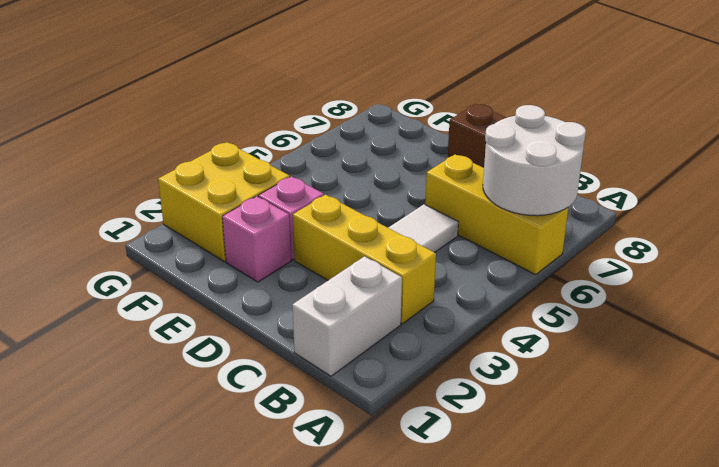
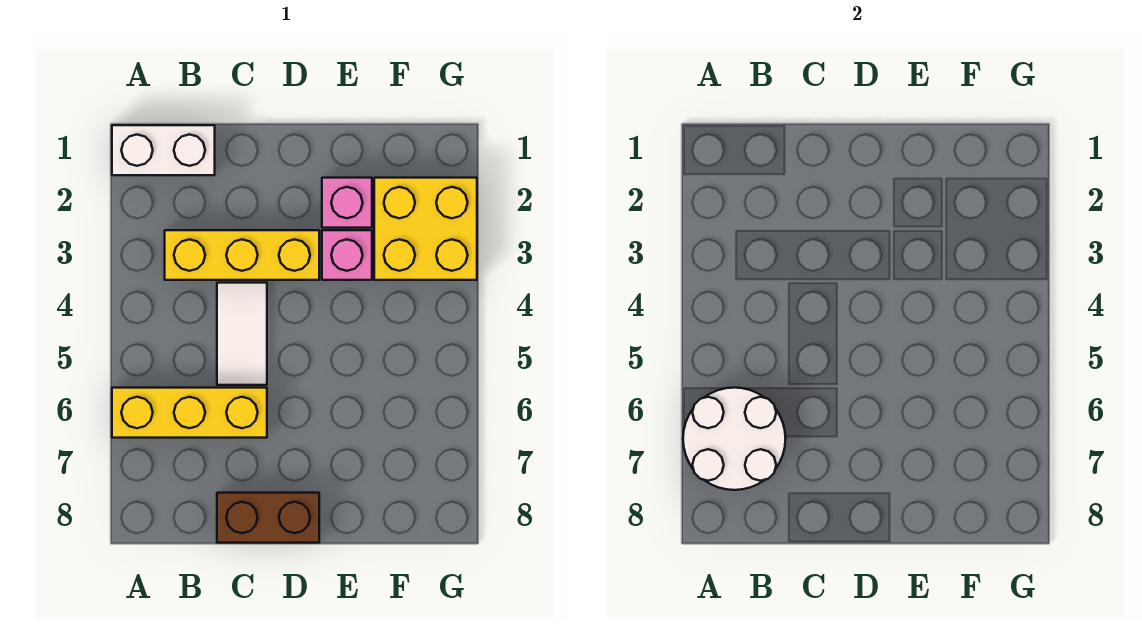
white brick B1:B2 level 1 -> white brick A1:B1 level 1

